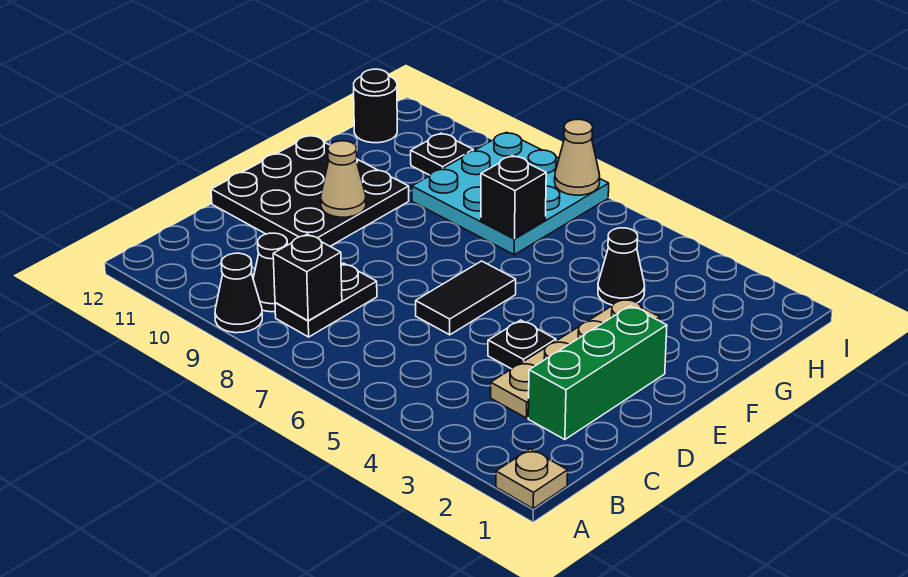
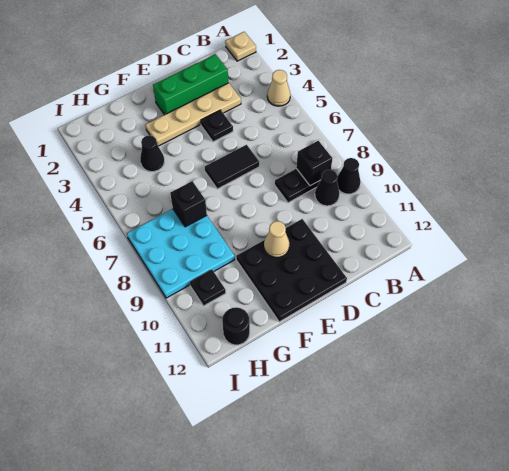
tan cone I7 level 2 -> tan cone A4 level 1

